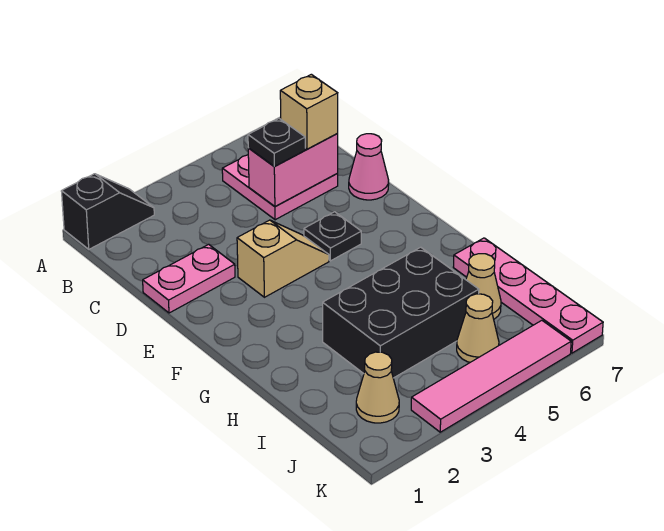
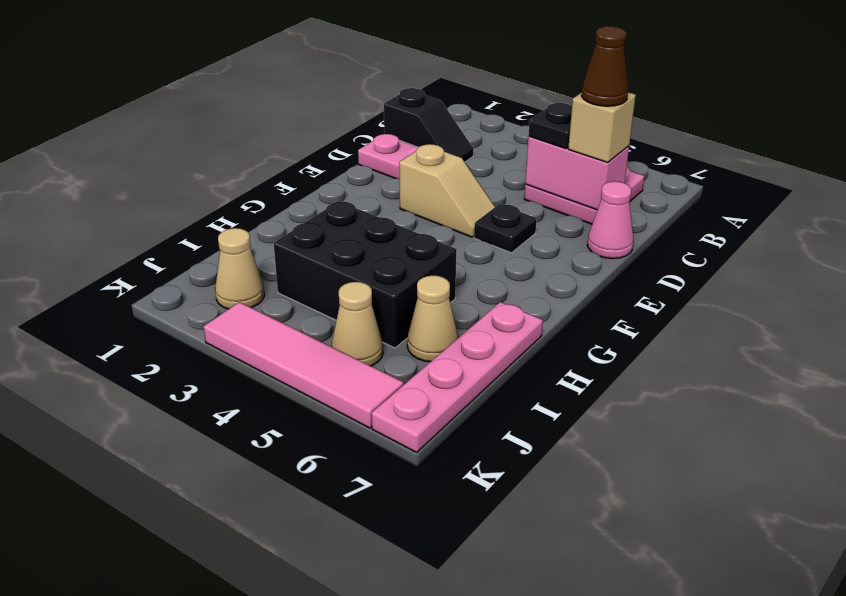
black slope A1:A2 level 1 top 1 -> black slope C1:C2 level 1 top 1
none -> brown cone C6 level 4

